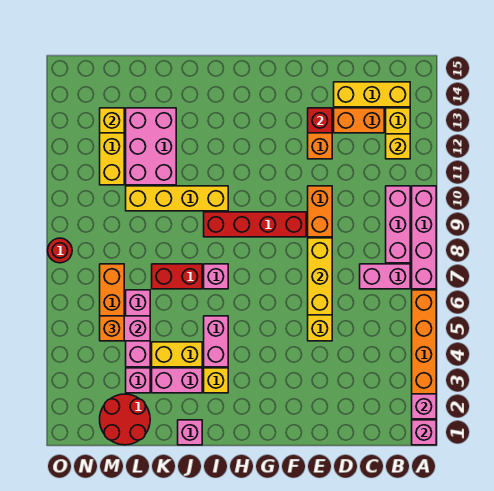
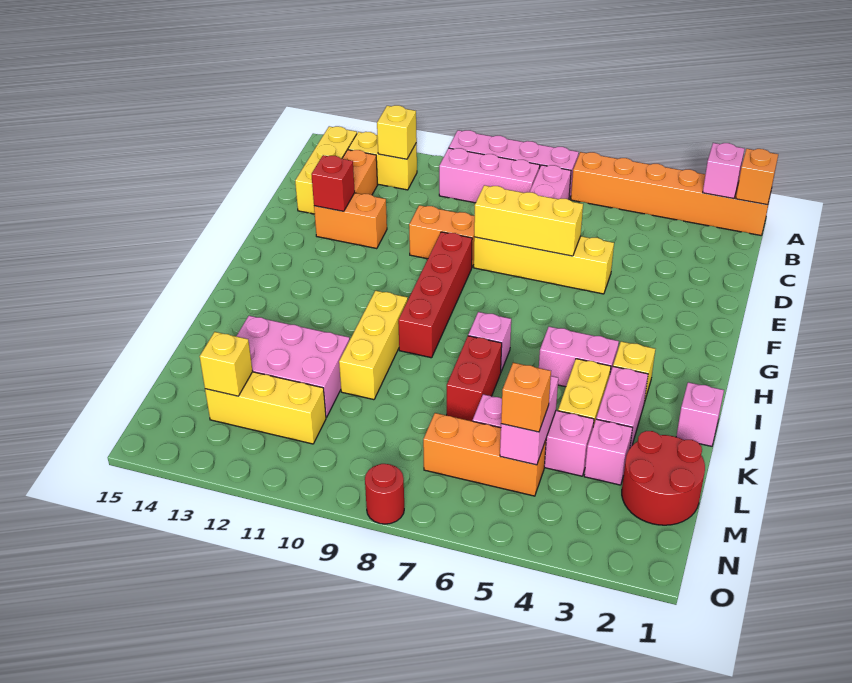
pink brick A1 level 2 -> orange brick A1 level 2
yellow brick I10:L10 level 1 -> yellow brick I10:K10 level 1

